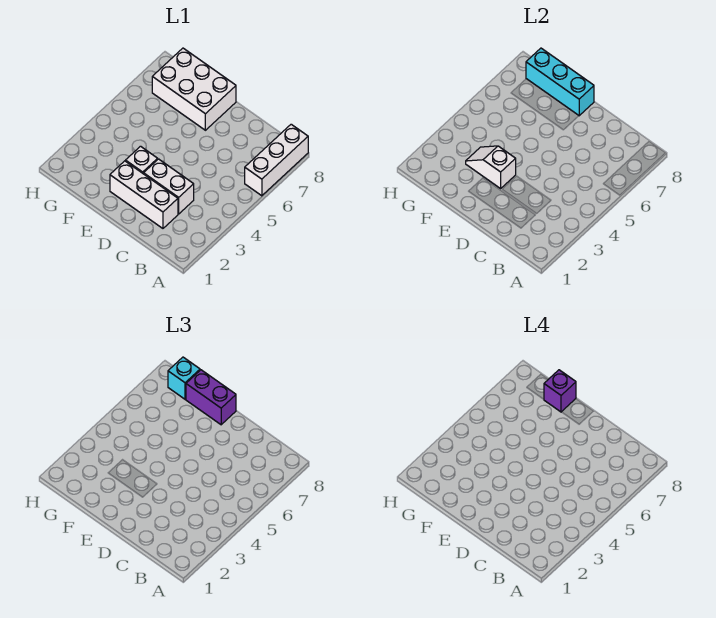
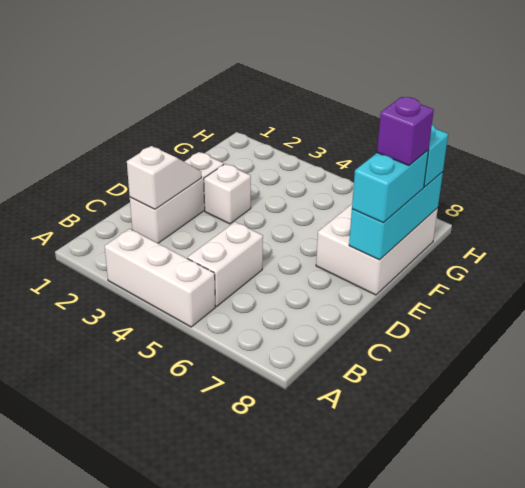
white brick A6:A8 level 1 -> white brick A3:A5 level 1
white brick C3:D3 level 1 -> white brick B5:C5 level 1
white slope E3:F3 level 2 top E -> white slope C2:D2 level 2 top C
purple brick E8:F8 level 3 -> cyan brick E8:F8 level 3

